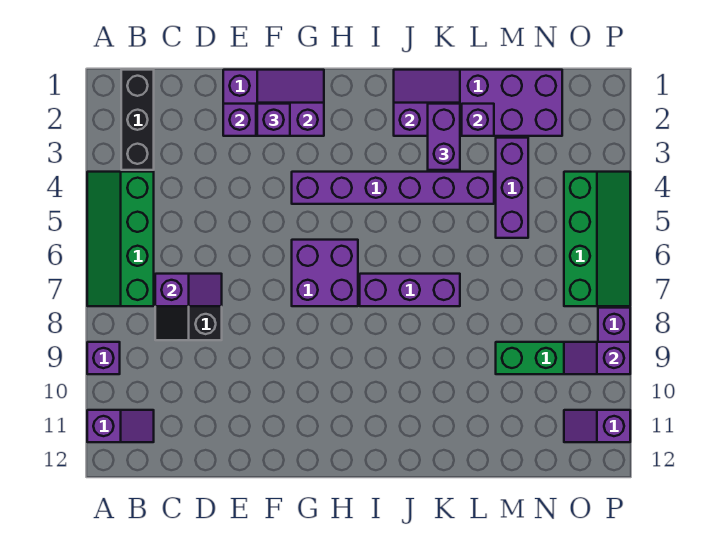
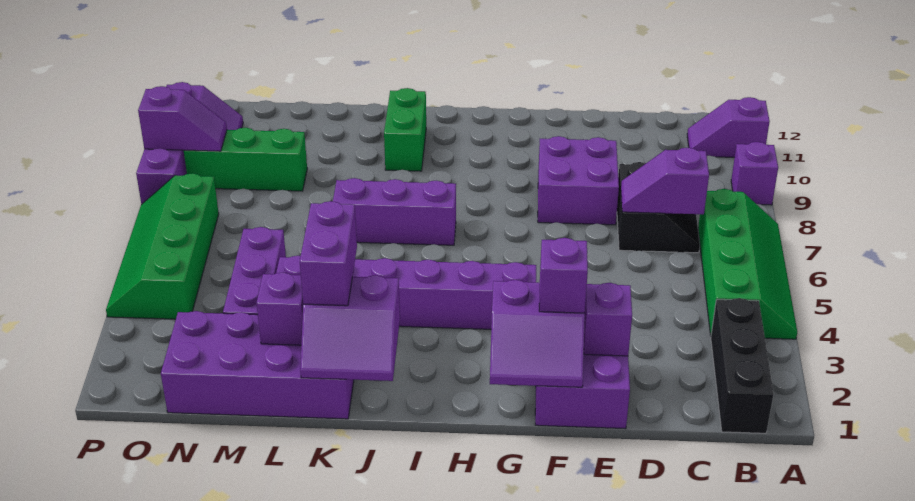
purple brick G6:H7 level 1 -> purple brick E8:F9 level 1
none -> green brick J10:J11 level 1

